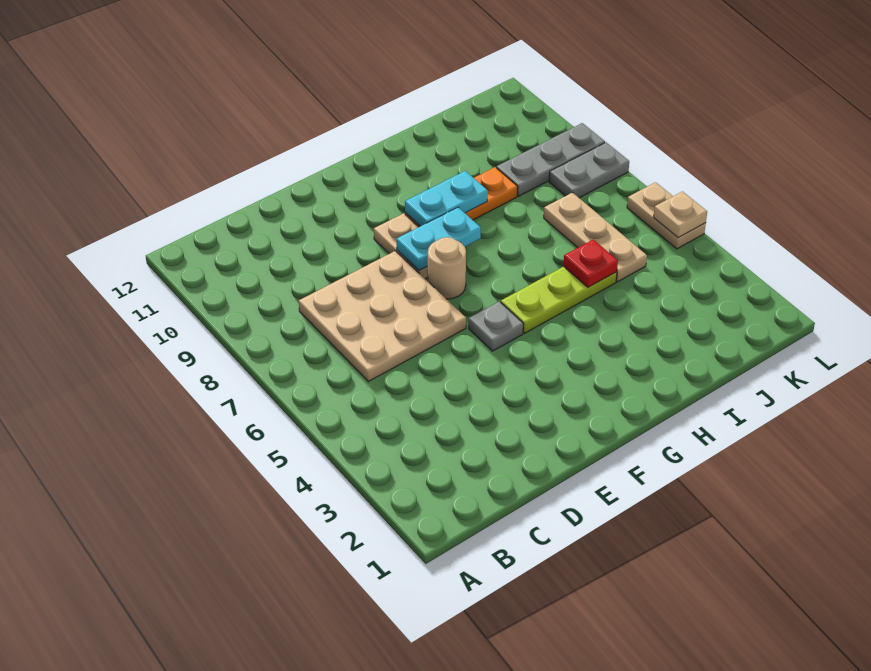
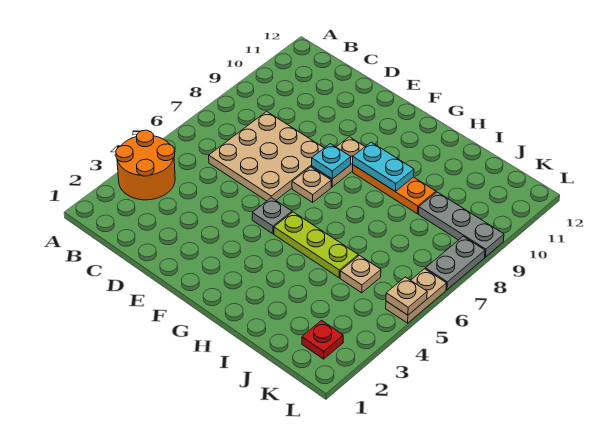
none -> orange round brick A3:B4 level 1
tan round brick F7 level 1 -> tan plate F7 level 1
cyan plate F8:G8 level 2 -> cyan plate F8 level 2
red plate I5 level 2 -> red plate K2 level 1
tan plate J5:J7 level 1 -> tan plate J5 level 1
grey plate K8:L8 level 1 -> grey plate L7:L8 level 1

